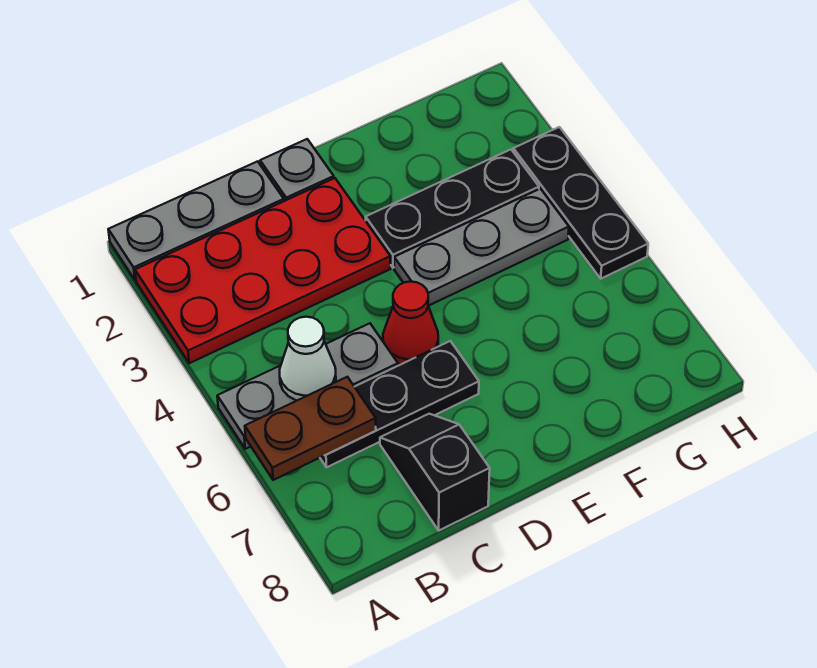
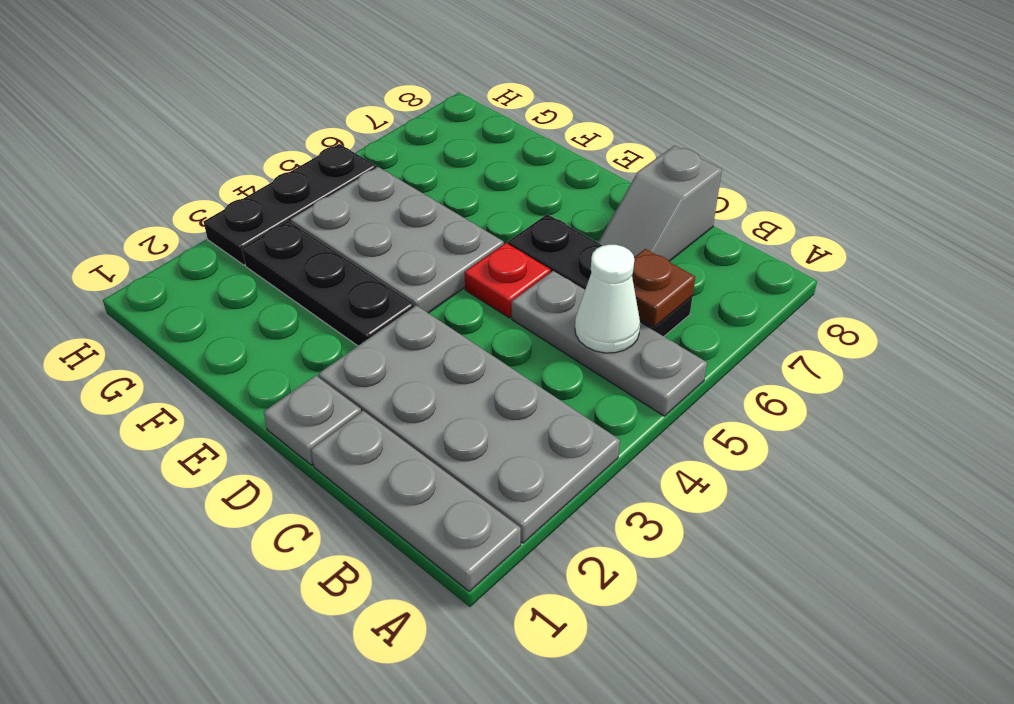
red plate A2:D3 level 1 -> grey plate A2:D3 level 1
brown plate A6:B6 level 2 -> brown plate B6 level 2
black slope C7:C8 level 1 top 8 -> grey slope C7:C8 level 1 top 8
red cone D5 level 1 -> red plate D5 level 1
grey plate E4:G4 level 1 -> grey plate E4:G5 level 1

